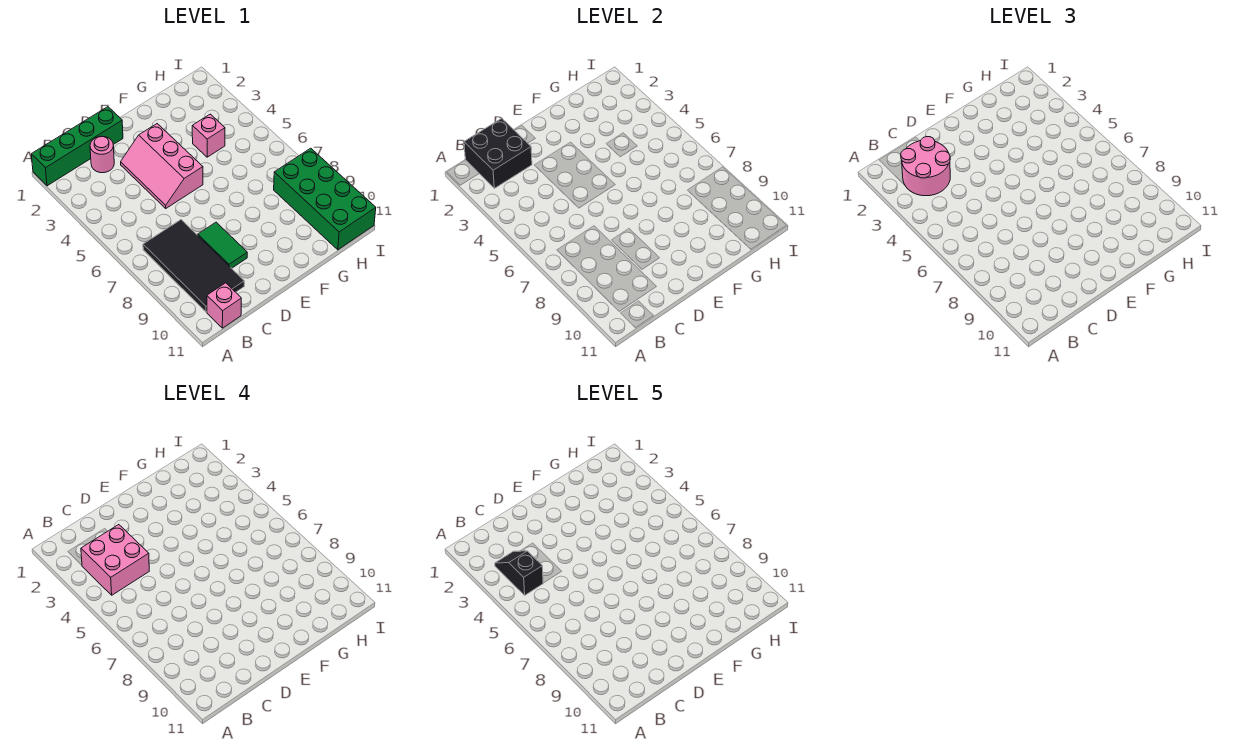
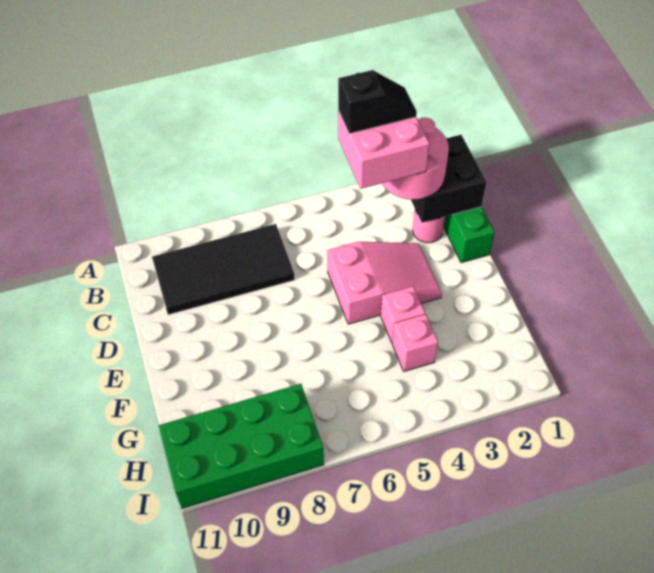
pink brick B11 level 1 -> pink brick F4 level 1
pink slope D3:E5 level 1 top E -> pink slope D3:E5 level 1 top 5
green tile D8:D9 level 1 -> none

